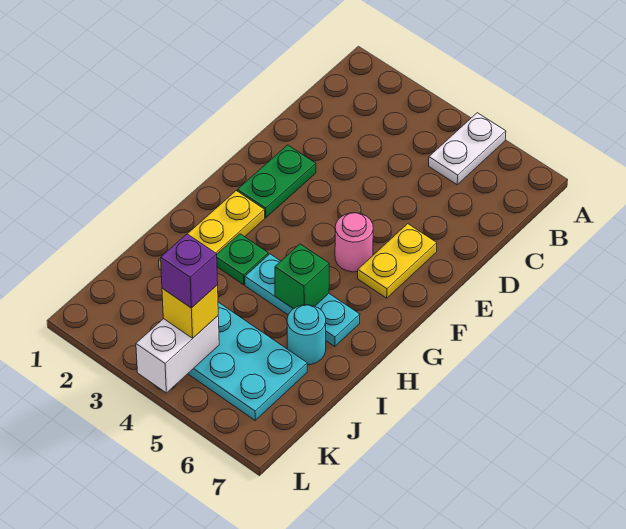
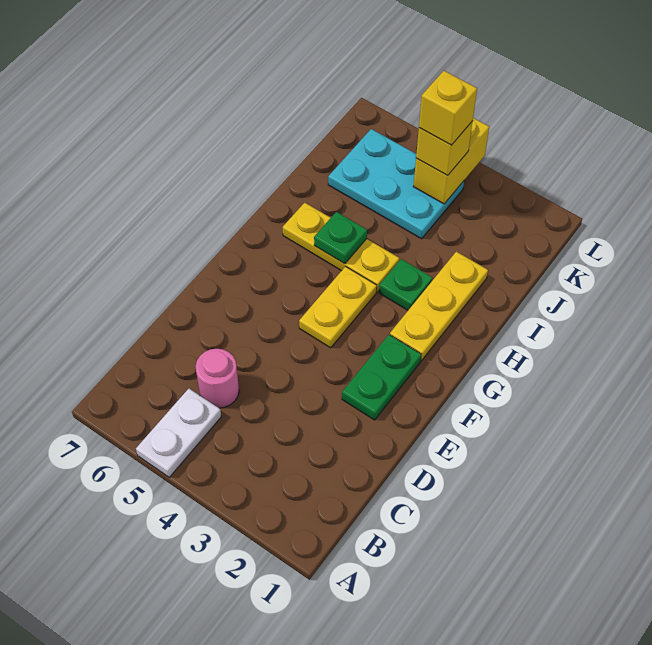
yellow plate E6:F6 level 1 -> yellow plate F4:G4 level 1
pink round brick F5 level 1 -> pink round brick C5 level 1
cyan plate H4:H6 level 1 -> yellow plate H4:H6 level 1
green brick H5 level 2 -> green plate H5 level 2
cyan round brick I6 level 1 -> none
white brick K4:L4 level 2 -> yellow brick K4:L4 level 2
purple brick K4 level 4 -> yellow brick K4 level 4

